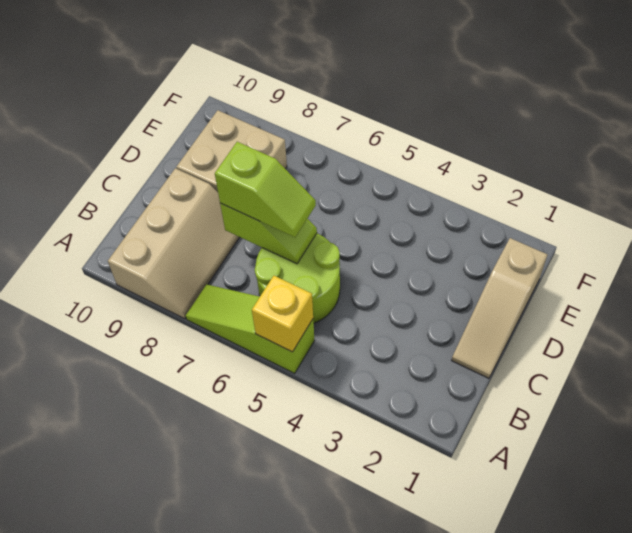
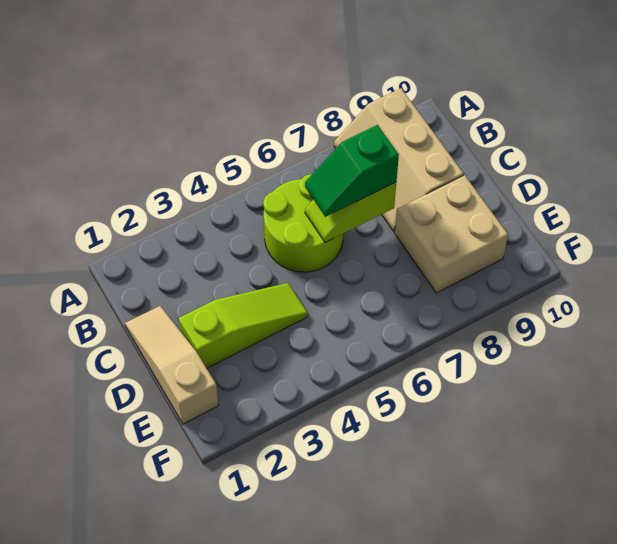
lime slope A5:A7 level 1 top 5 -> lime slope D2:D4 level 1 top 2
yellow brick A5 level 2 -> none
lime slope C6:C7 level 3 top 7 -> green slope C6:C7 level 3 top 7

